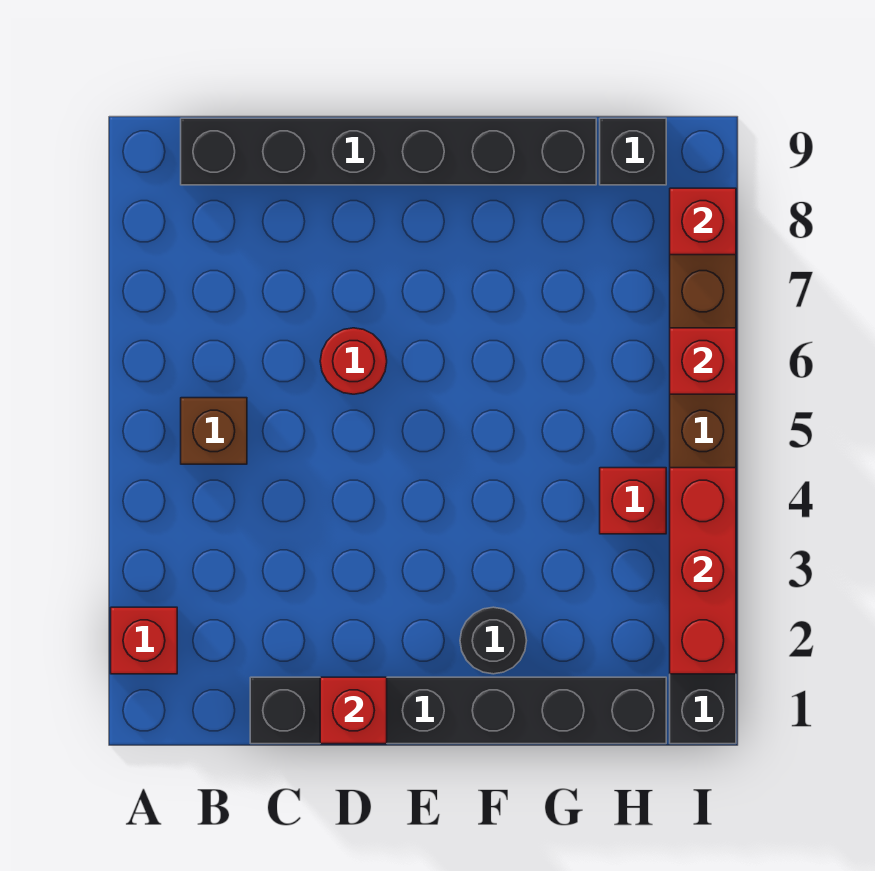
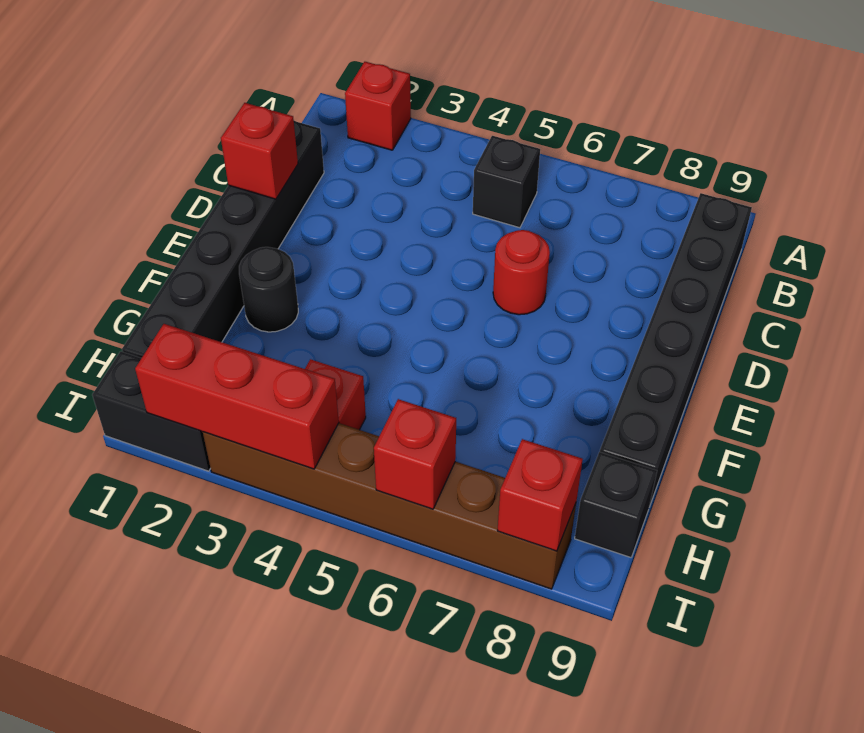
brown brick B5 level 1 -> black brick B5 level 1

